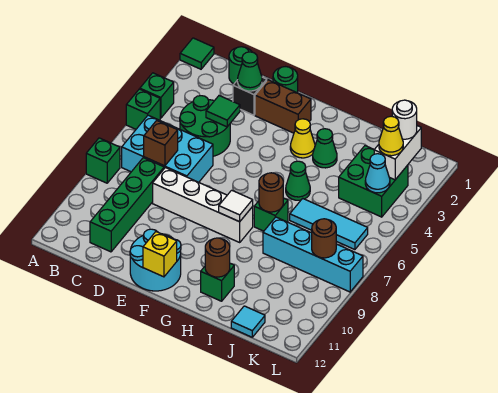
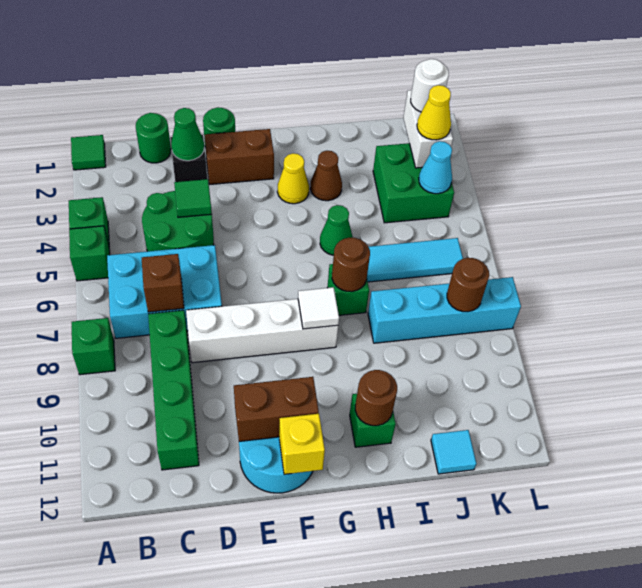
none -> brown brick E11:F11 level 2
green cone H3 level 1 -> brown cone H3 level 1

